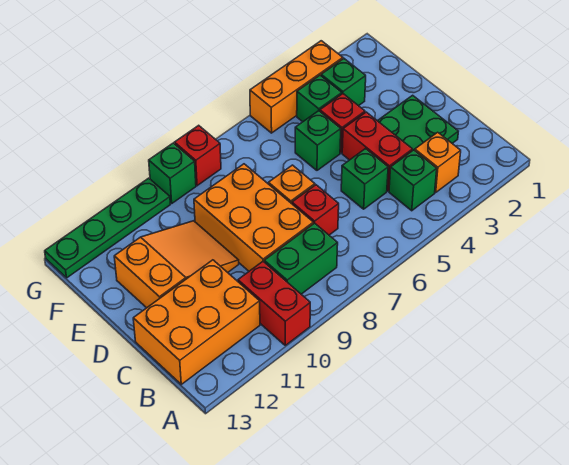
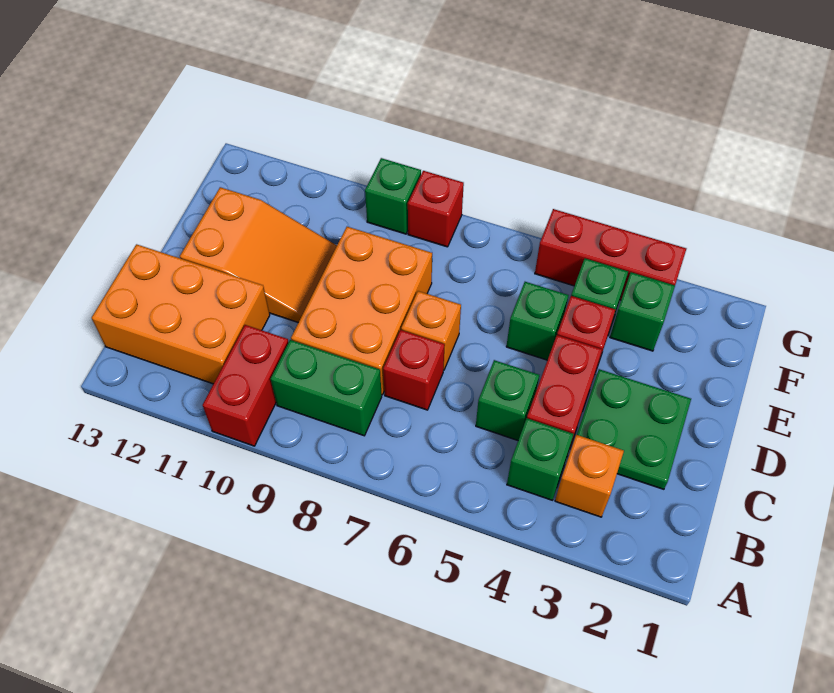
orange brick G3:G5 level 1 -> red brick G3:G5 level 1
green plate G10:G13 level 1 -> none

